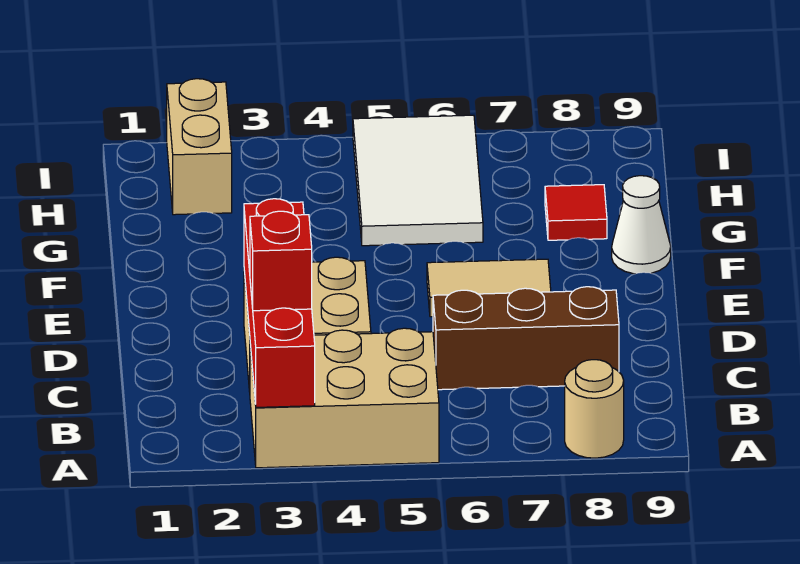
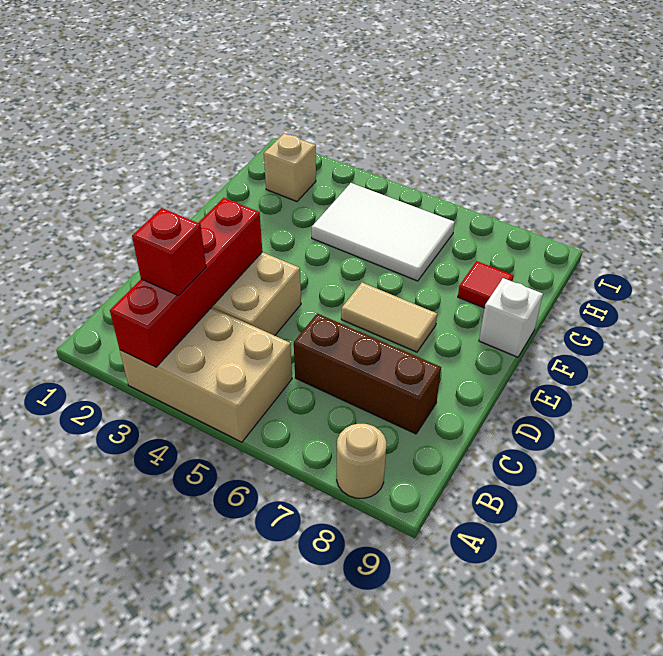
white cone F9 level 1 -> white brick F9 level 1
white tile G5:I6 level 1 -> white tile G4:H6 level 1
tan brick H2:I2 level 1 -> tan brick H2 level 1

